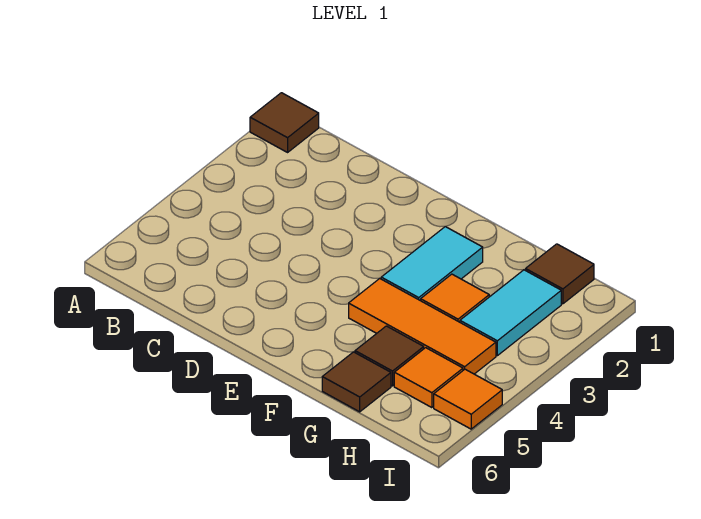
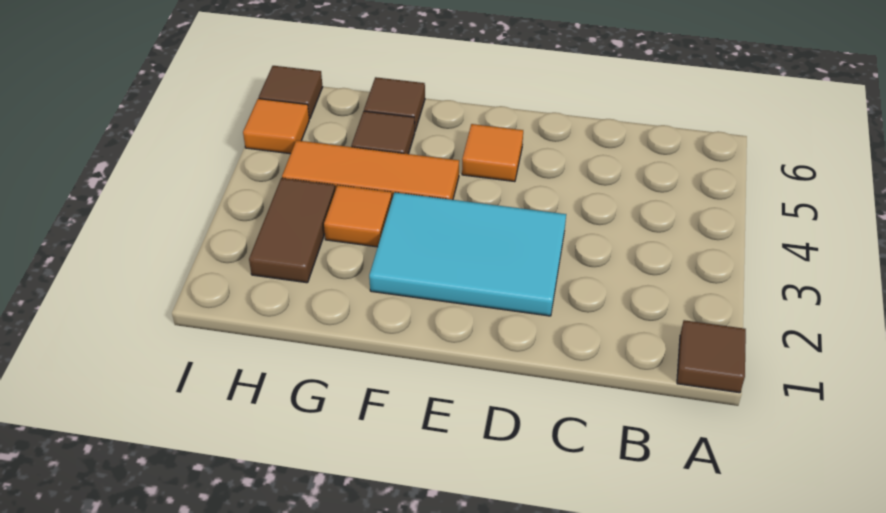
cyan tile F2:F3 level 1 -> cyan tile D2:F3 level 1
brown tile H1 level 1 -> brown tile I6 level 1
cyan tile H2:H3 level 1 -> brown tile H2:H3 level 1
orange tile H5 level 1 -> orange tile E5 level 1

